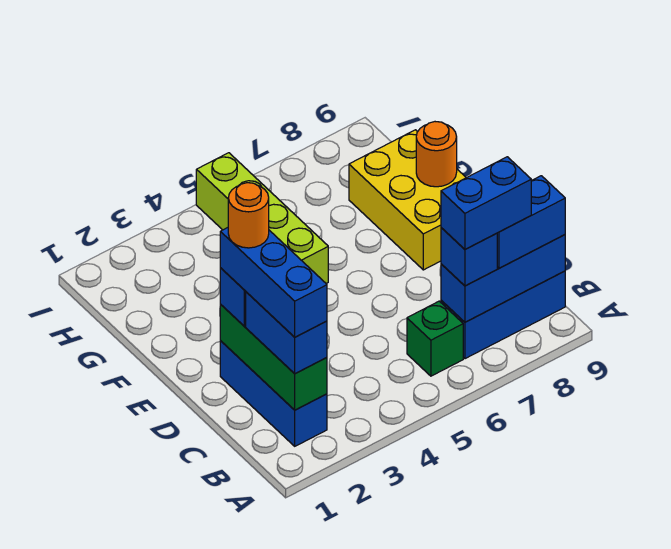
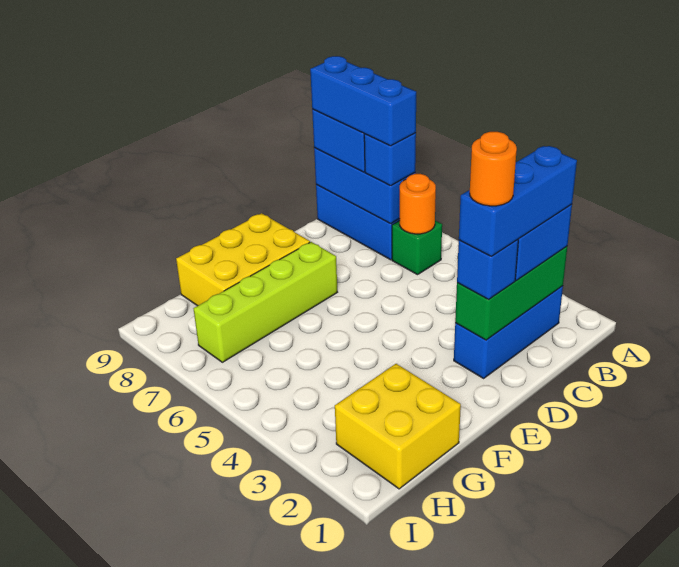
blue brick B7:B8 level 4 -> blue brick B7:B9 level 4
lime brick F5:I5 level 1 -> lime brick E7:H7 level 1
orange round brick F9 level 2 -> orange round brick B6 level 2
none -> yellow brick G1:H2 level 1

